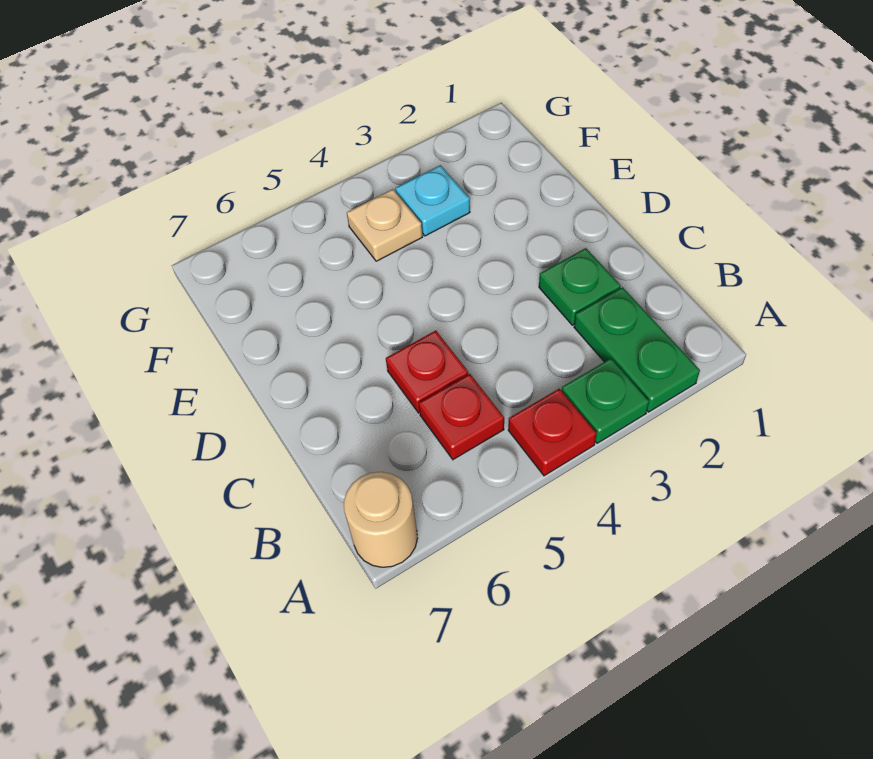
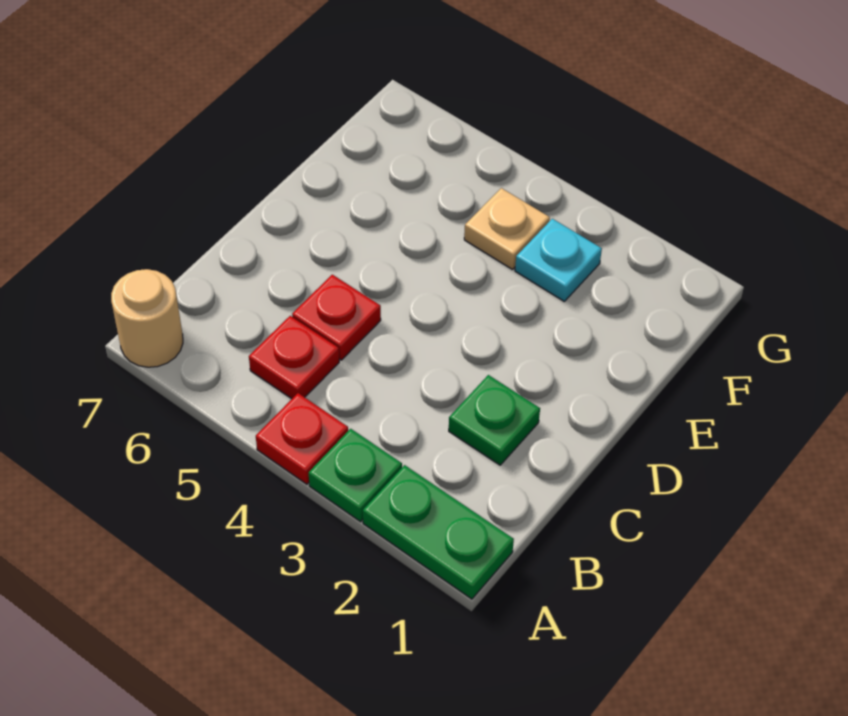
green plate A2:B2 level 1 -> green plate A1:A2 level 1

